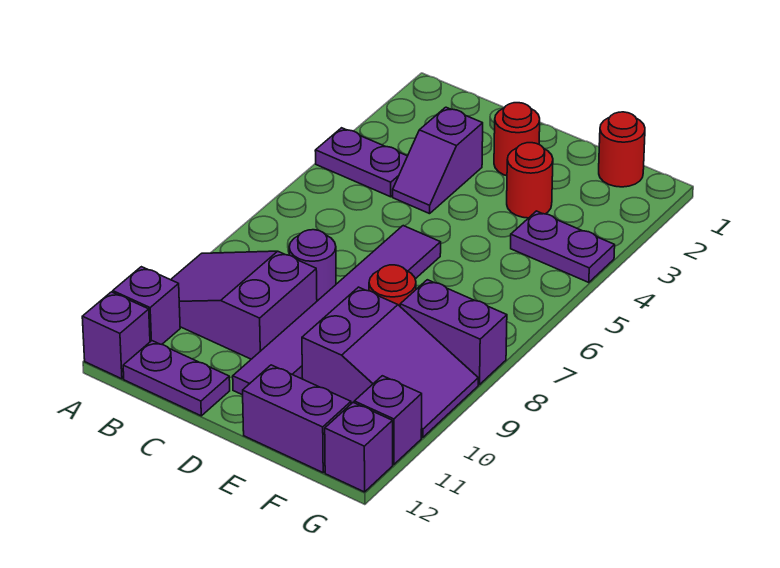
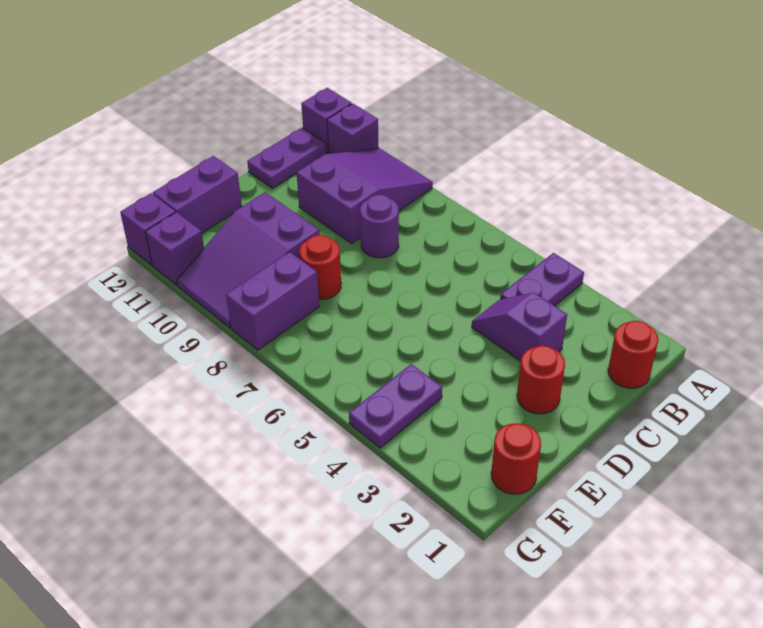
purple tile D6:D11 level 1 -> none
red round brick E3 level 1 -> red round brick B1 level 1

